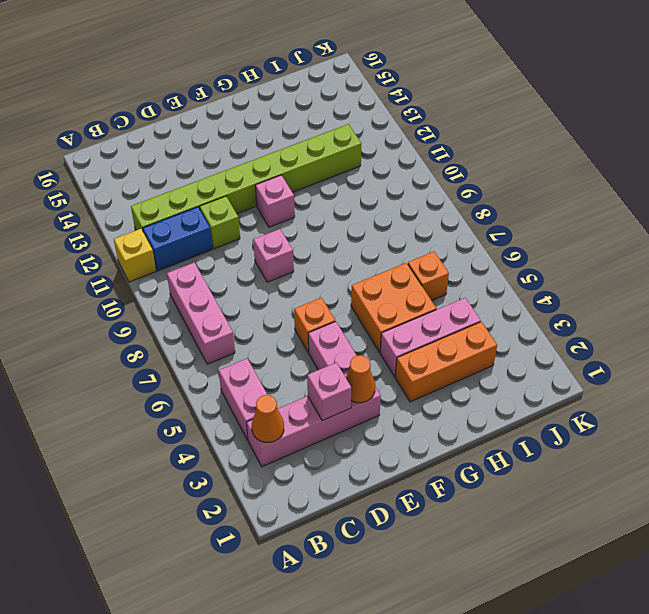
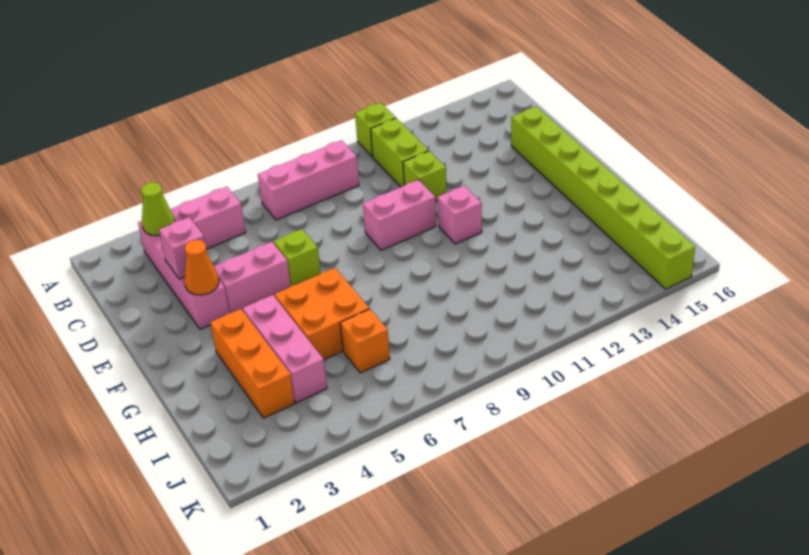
yellow brick A11 level 1 -> lime brick A11 level 1
orange cone B3 level 2 -> lime cone B3 level 2
blue brick B11:C11 level 1 -> lime brick B11:C11 level 1
lime brick B12:I12 level 1 -> lime brick D15:K15 level 1
orange brick E6 level 1 -> lime brick E6 level 1
pink brick E9 level 1 -> pink brick E9:E10 level 1

